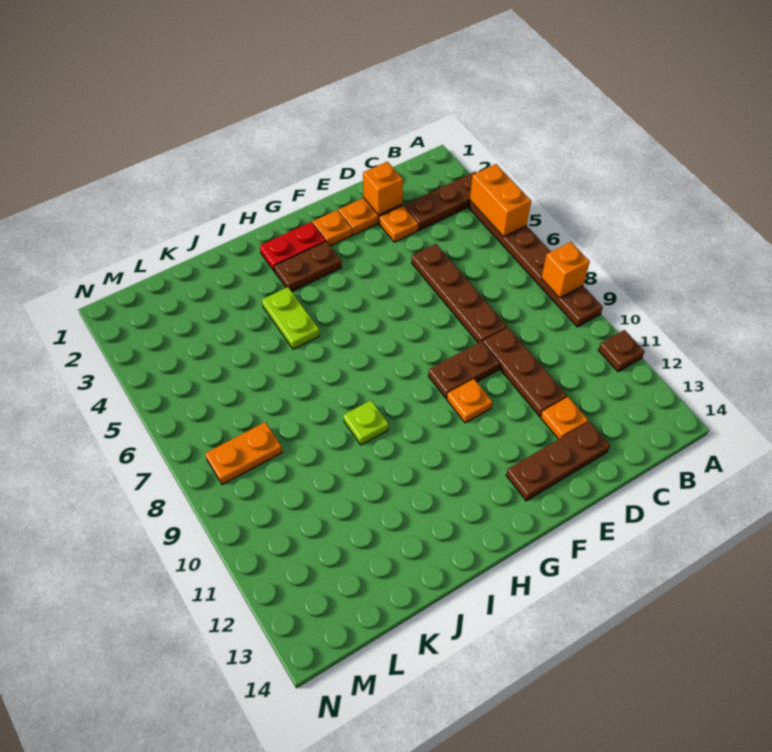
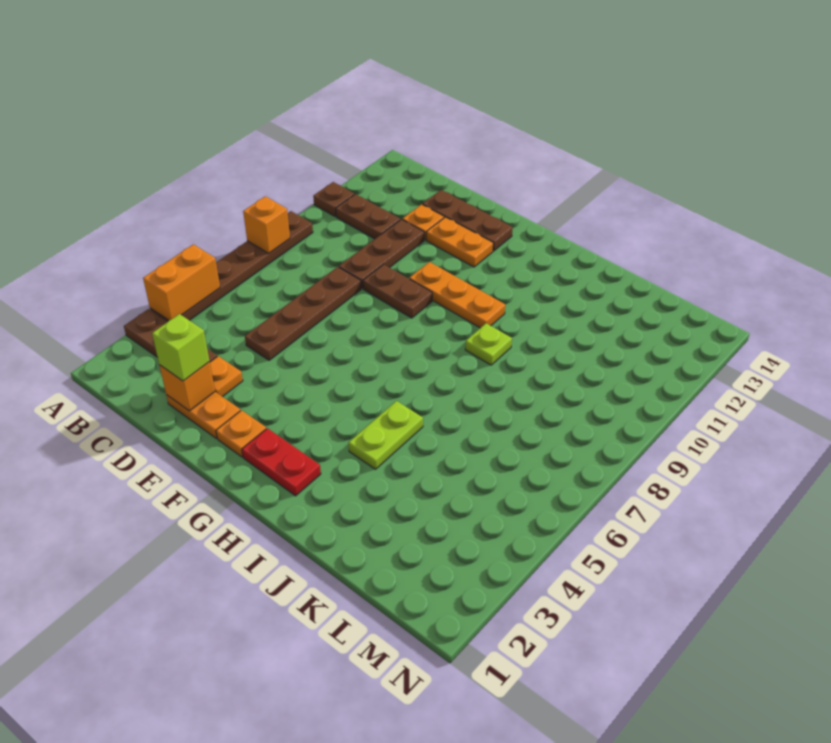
none -> lime brick D2 level 3
orange plate F10 level 1 -> orange plate F10:H10 level 1
brown plate G3:H3 level 1 -> brown plate B11:C11 level 1
orange plate L8:M8 level 1 -> orange plate E12:F12 level 1

